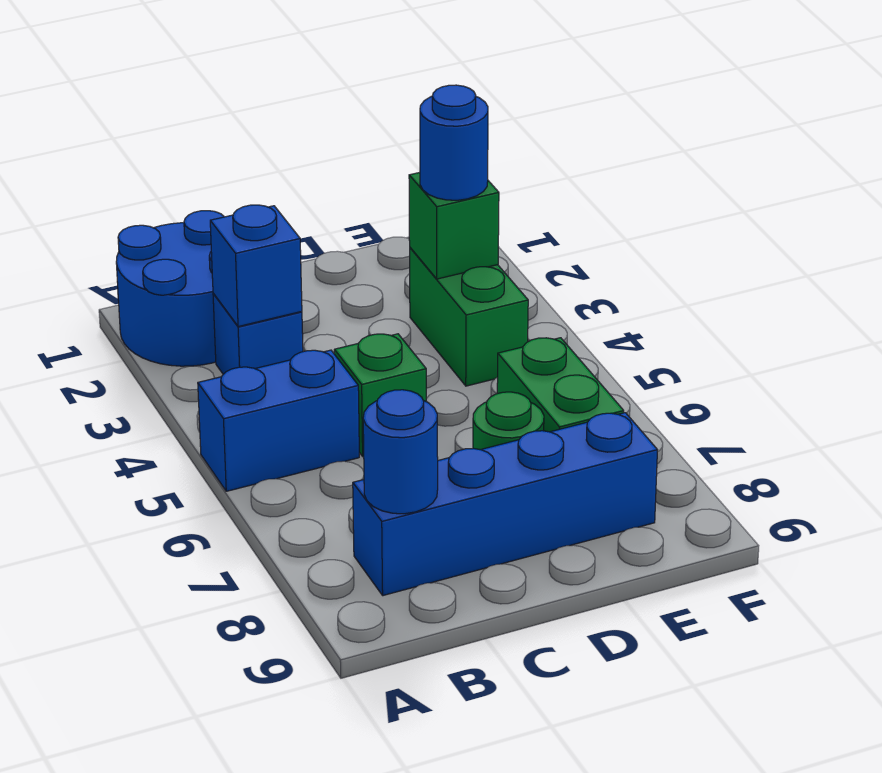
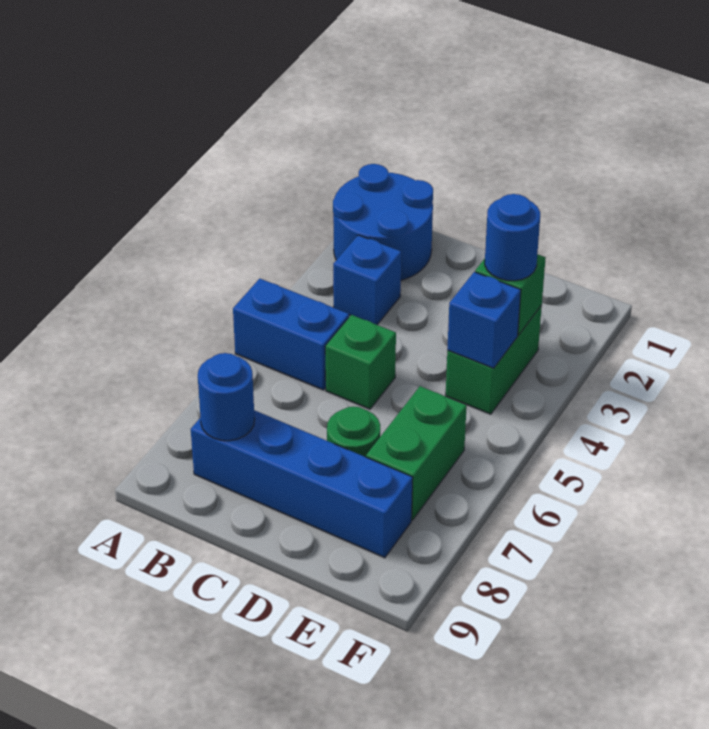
blue brick B3 level 2 -> blue brick E4 level 2

